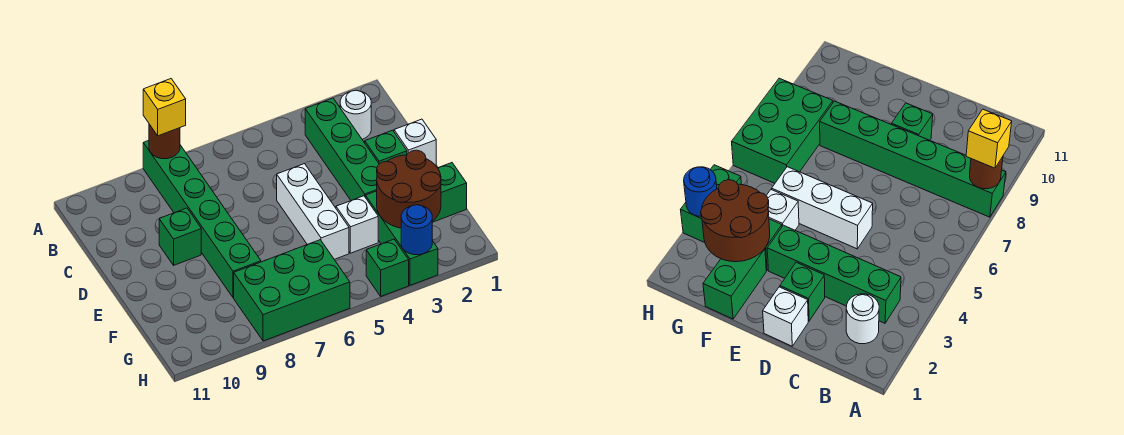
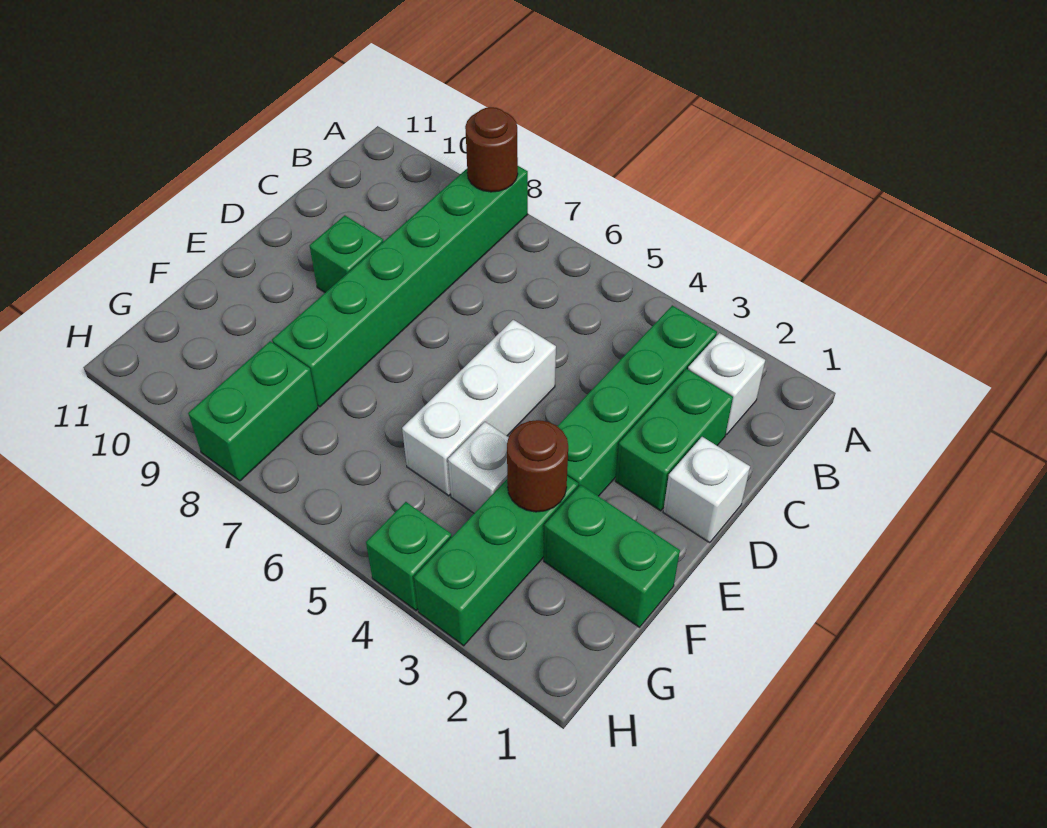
yellow brick A8 level 3 -> none
white round brick B2 level 1 -> white brick B2 level 1
green brick D2 level 1 -> green brick C2:D2 level 1
brown round brick F2:G3 level 2 -> brown round brick F3 level 2
green brick G6:H8 level 1 -> green brick G8:H8 level 1
blue round brick H3 level 2 -> none

